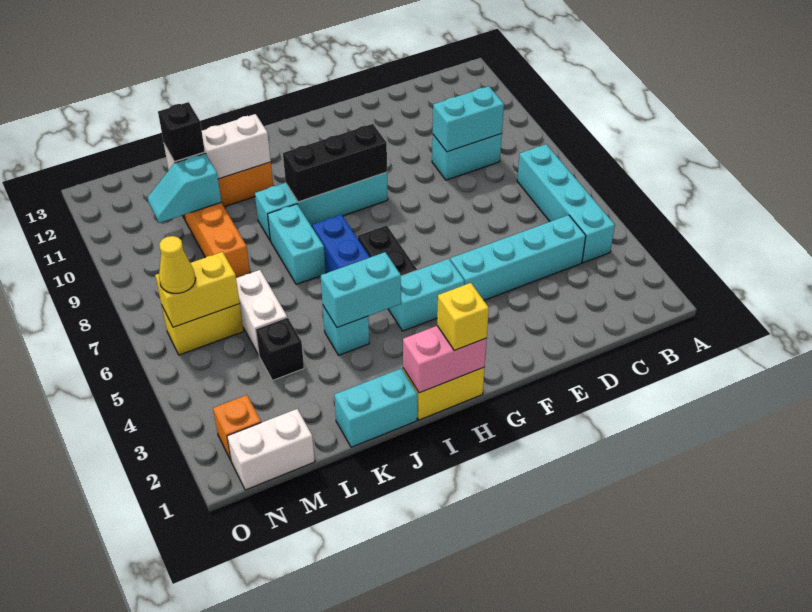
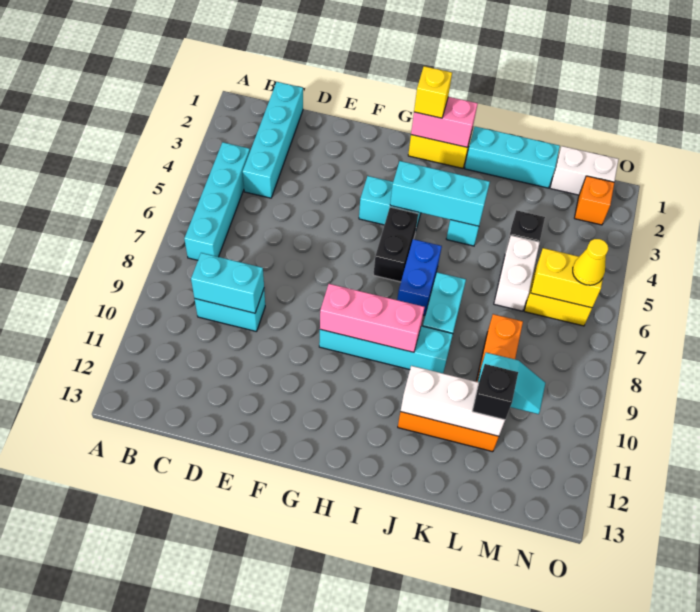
cyan brick C4:F4 level 1 -> cyan brick C1:C4 level 1
black brick G9:I9 level 2 -> pink brick G9:I9 level 2
cyan brick I4:J4 level 2 -> cyan brick H4:J4 level 2
cyan brick J1:K1 level 1 -> cyan brick J1:L1 level 1

